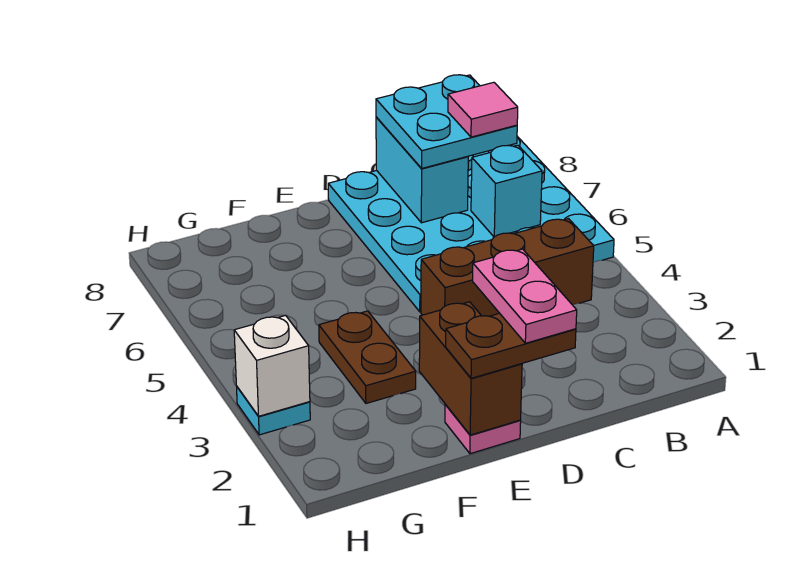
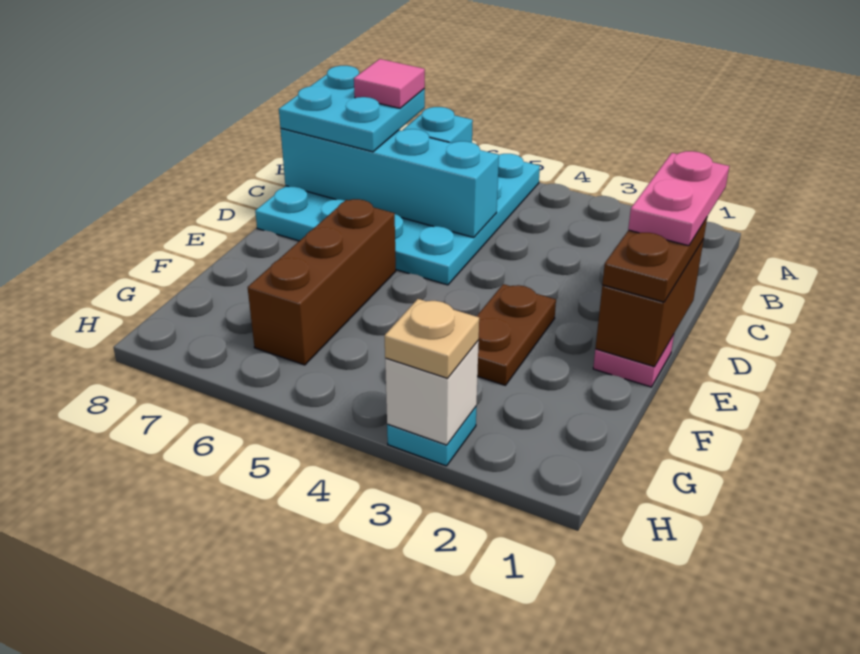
brown brick B4:D4 level 1 -> brown brick E6:G6 level 1
cyan brick C7:C8 level 2 -> cyan brick C5:C8 level 2
pink plate D1:D2 level 4 -> pink plate C1:D1 level 4
brown brick E1:E2 level 2 -> brown brick D1:E1 level 2
brown plate F3:F4 level 1 -> brown plate E3:F3 level 1
none -> tan plate H3 level 3

